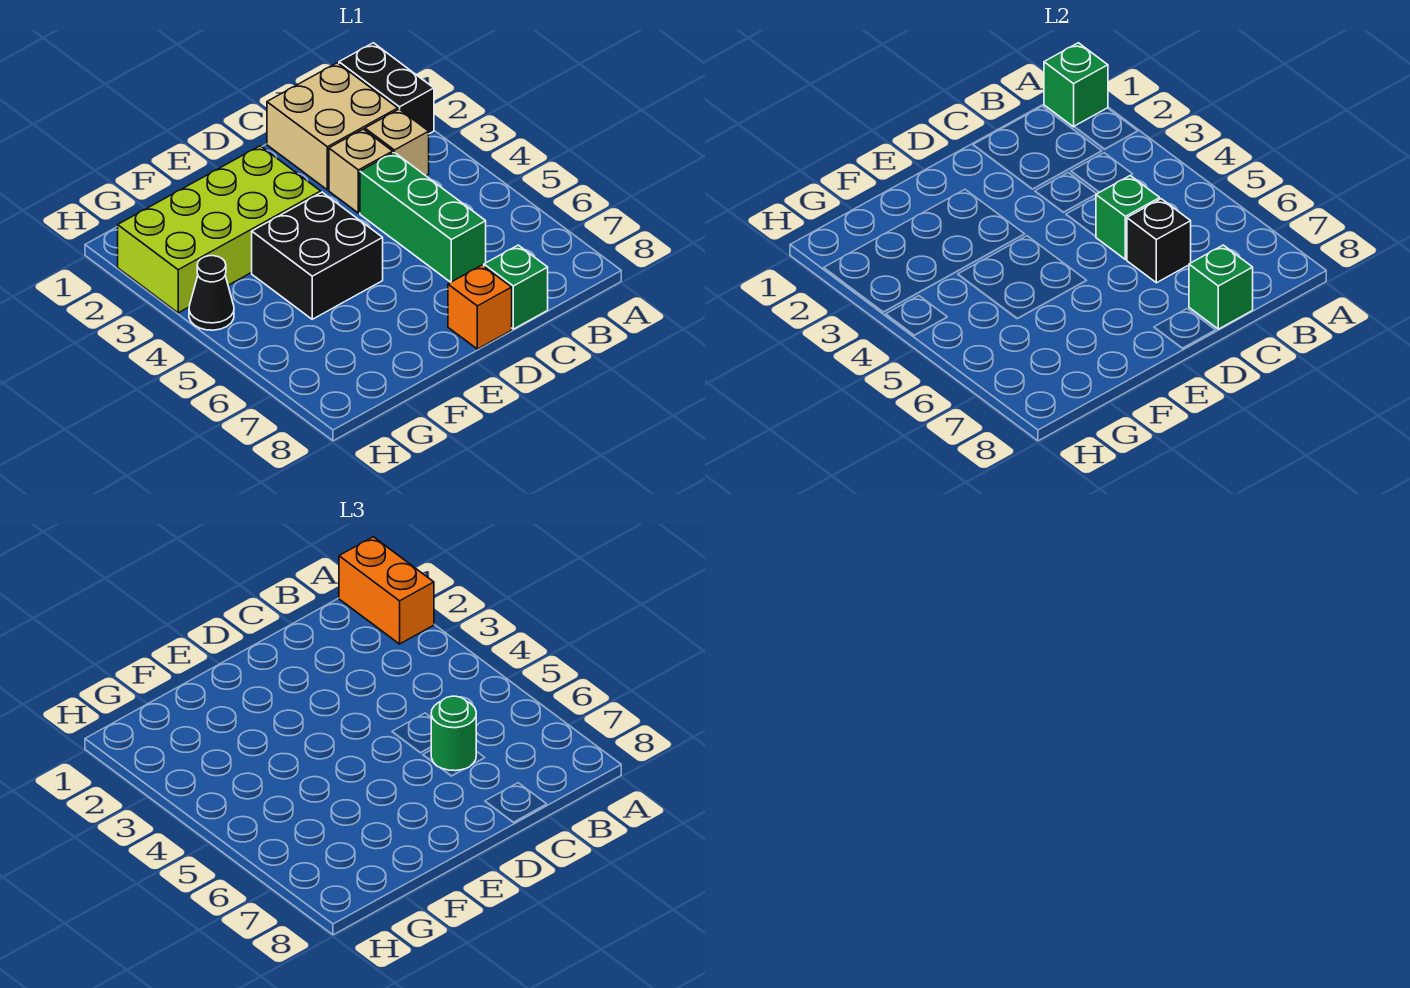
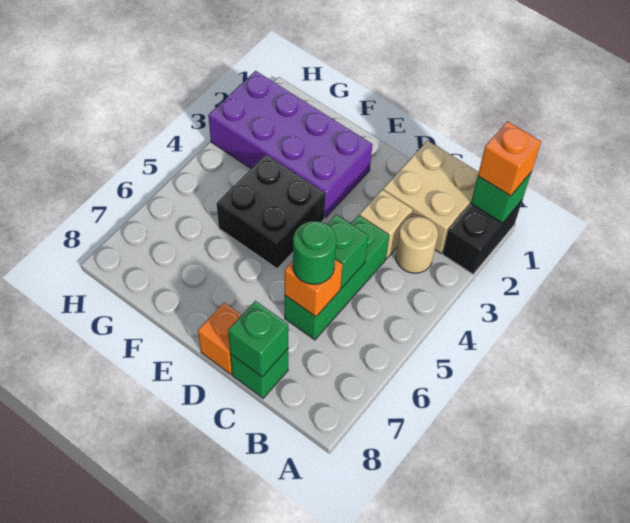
orange brick A1:A2 level 3 -> orange brick A1 level 3
tan brick B3 level 1 -> tan round brick B3 level 1
black brick C6 level 2 -> orange brick C6 level 2
lime brick E2:H3 level 1 -> purple brick E2:H3 level 1
black cone H4 level 1 -> none

